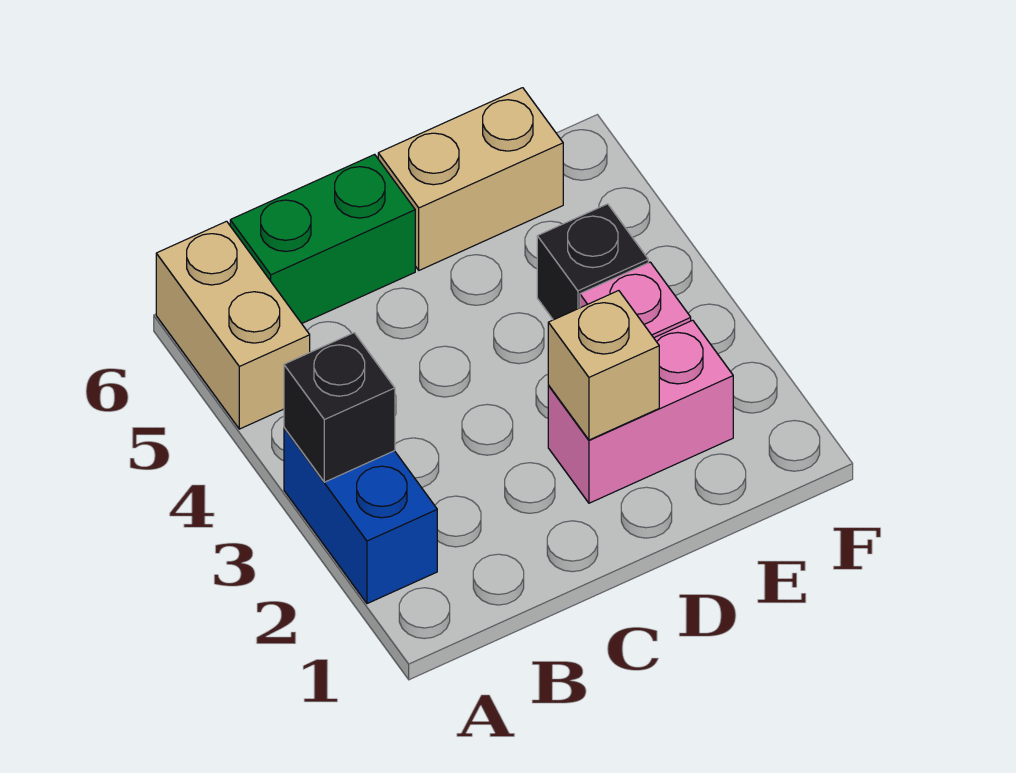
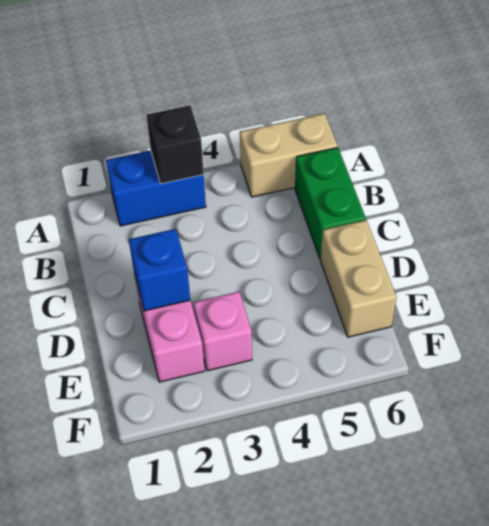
tan brick D2 level 2 -> blue brick D2 level 2
black brick E4 level 1 -> none

